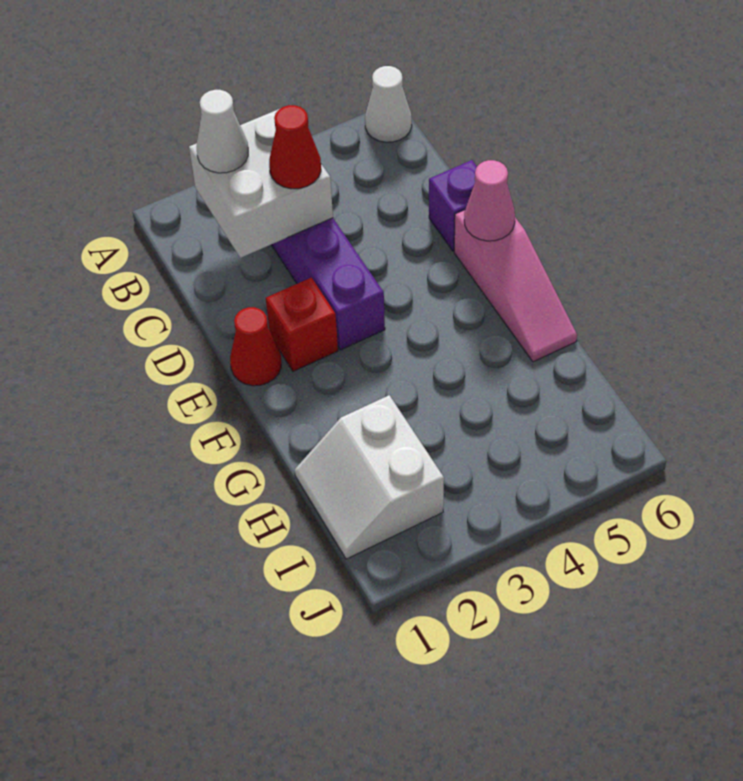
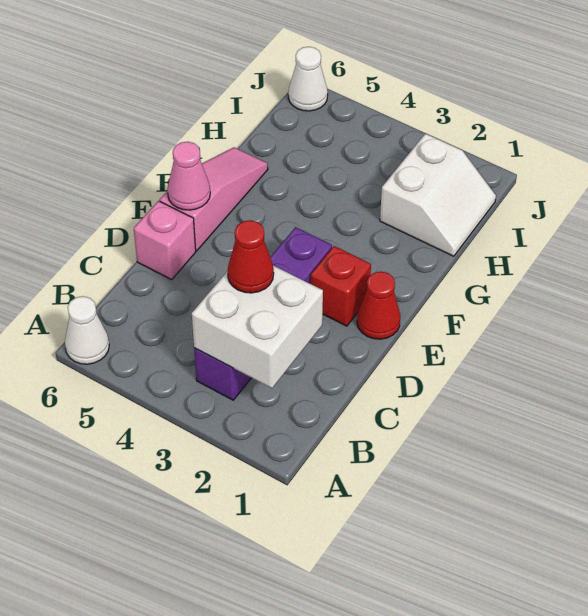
white cone B2 level 3 -> white cone J6 level 1
purple brick D6 level 1 -> pink brick D6 level 1

